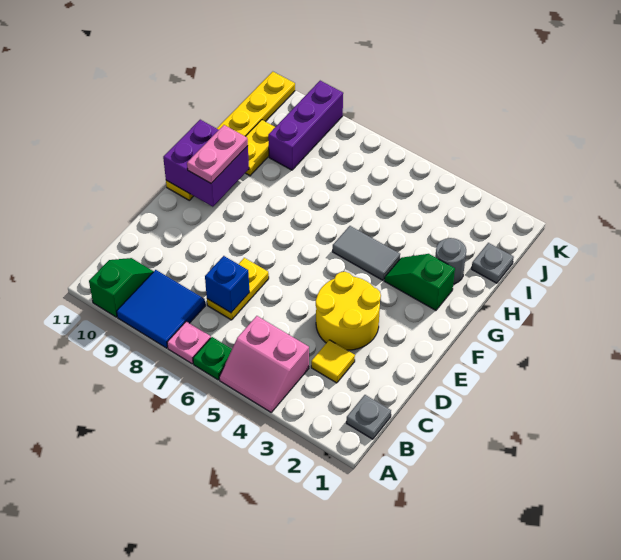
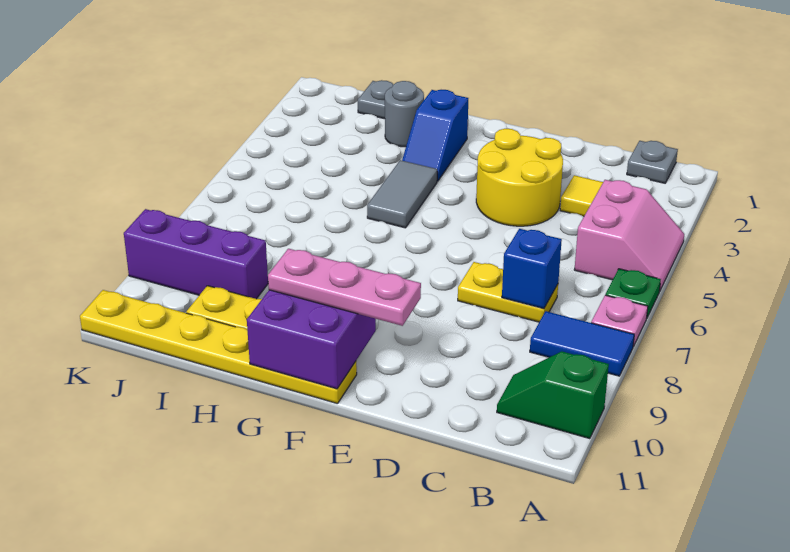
blue tile A8:B9 level 1 -> blue tile A8:B8 level 1
pink plate F10:G10 level 3 -> pink plate E10:G10 level 3
green slope G2:G3 level 1 top 2 -> blue slope G2:G3 level 1 top 2

